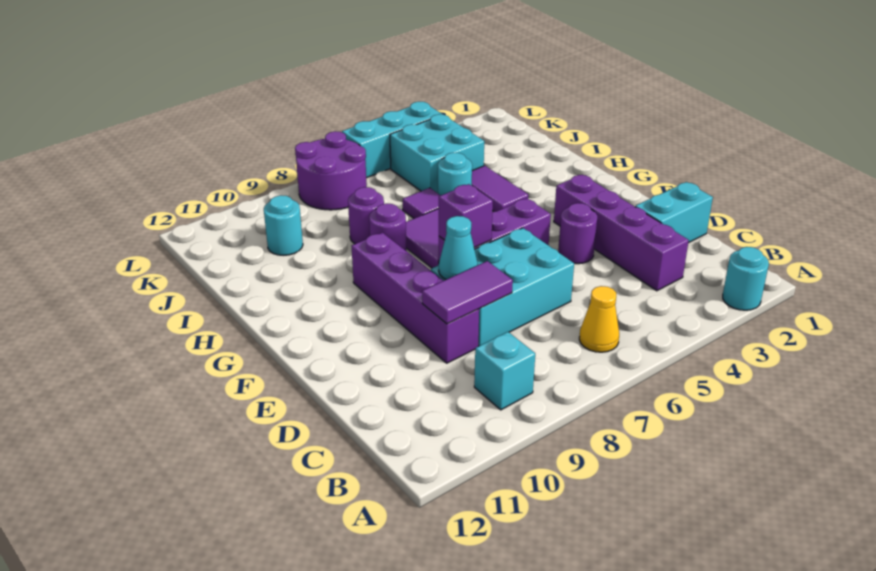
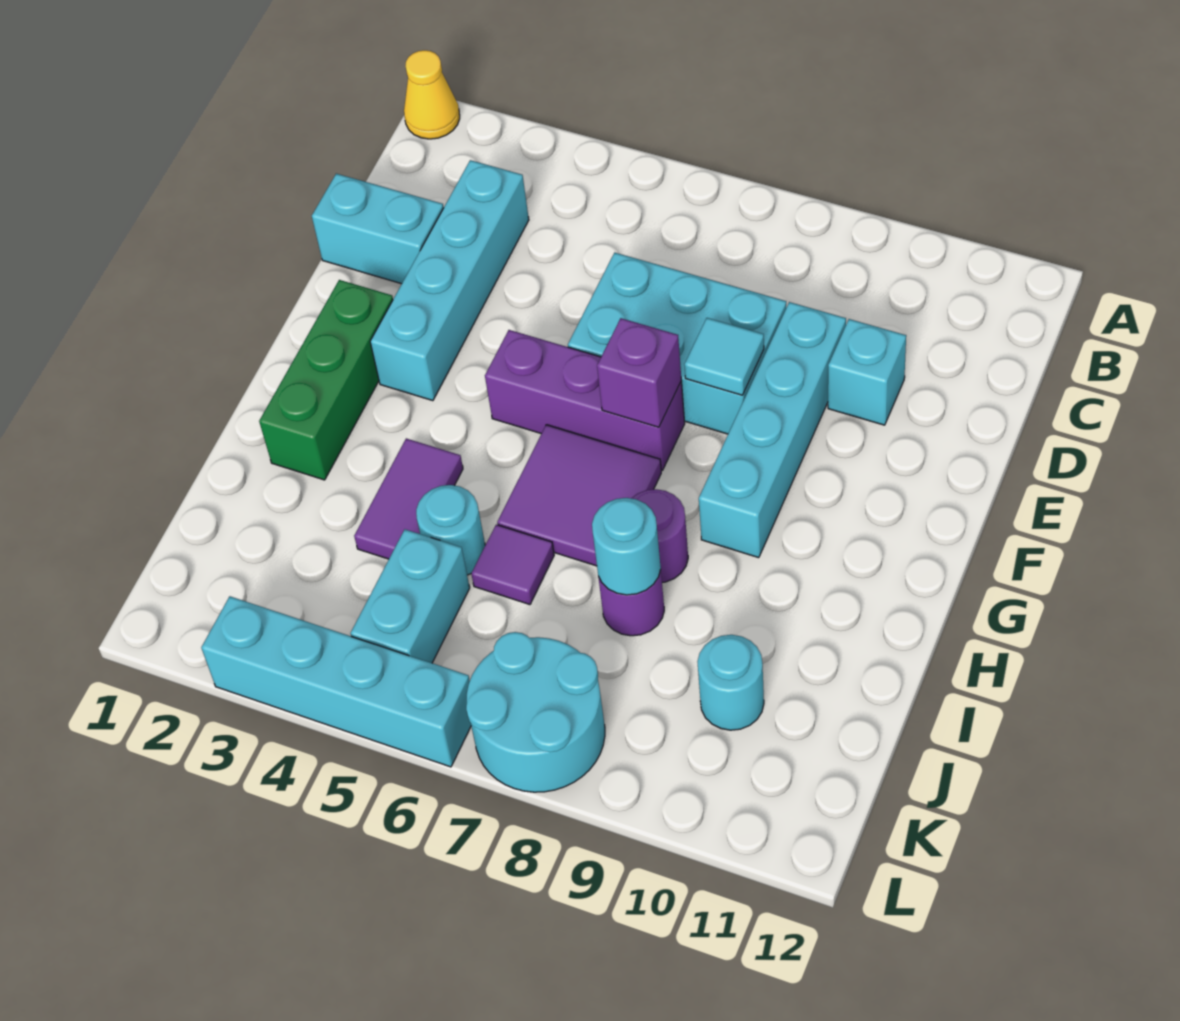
cyan round brick A2 level 1 -> cyan round brick I8 level 2
yellow cone B6 level 1 -> yellow cone A1 level 1
cyan brick B9 level 1 -> cyan brick D10 level 1
purple brick C3:F3 level 1 -> cyan brick C3:F3 level 1
purple tile D8:D9 level 2 -> none
purple brick D9:G9 level 1 -> cyan brick D9:G9 level 1
purple round brick E4 level 1 -> none
cyan cone E8 level 2 -> cyan tile E8 level 2
none -> green brick F2:H2 level 1
cyan brick J4:K5 level 1 -> cyan brick J5:K5 level 1
purple round brick K7:L8 level 1 -> cyan round brick K7:L8 level 1
cyan brick L4:L6 level 1 -> cyan brick L3:L6 level 1

